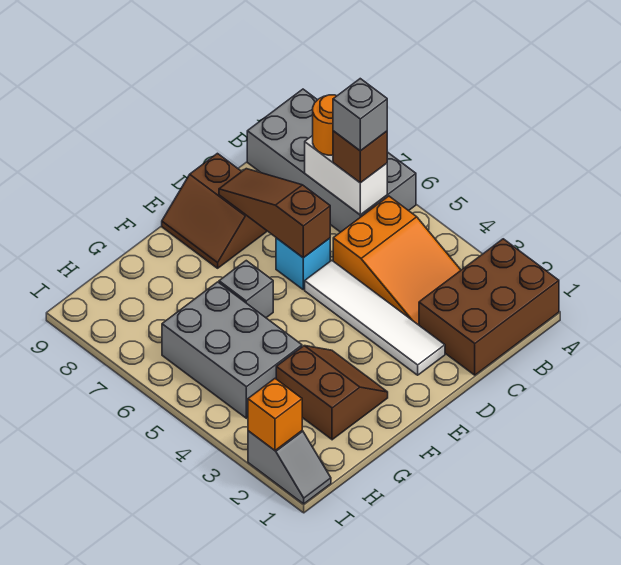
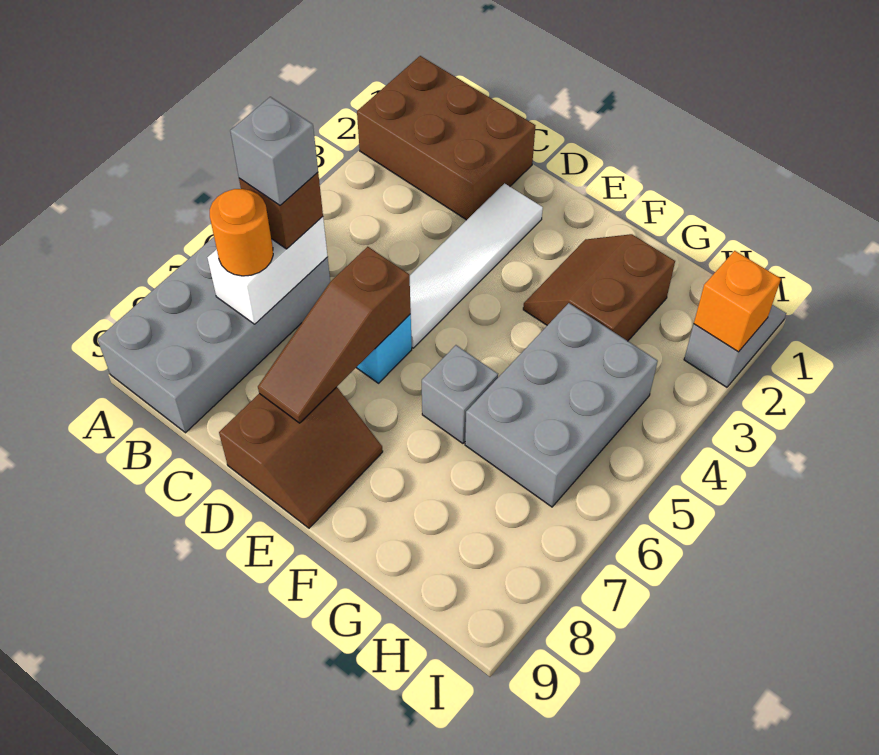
orange slope B3:C5 level 1 top 5 -> none

